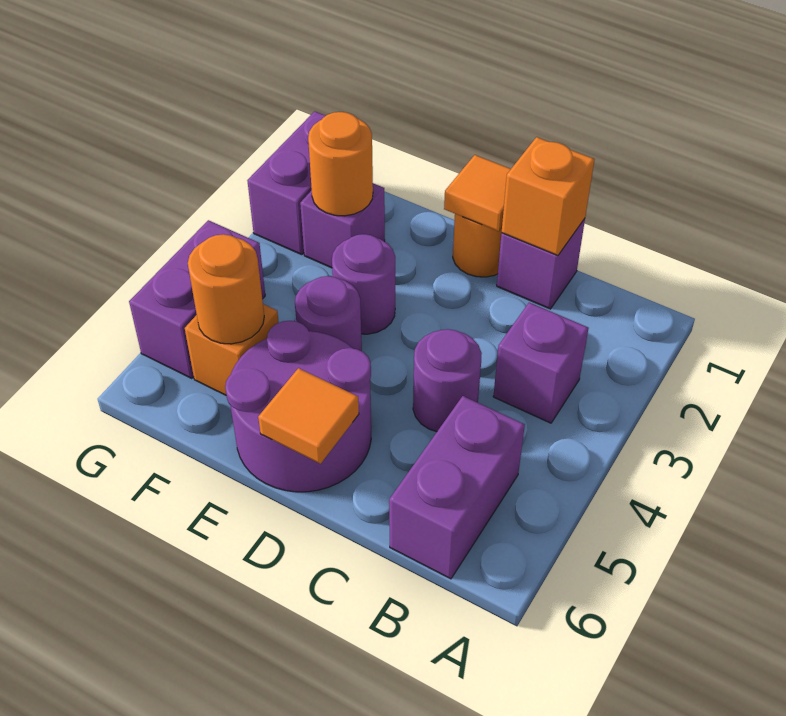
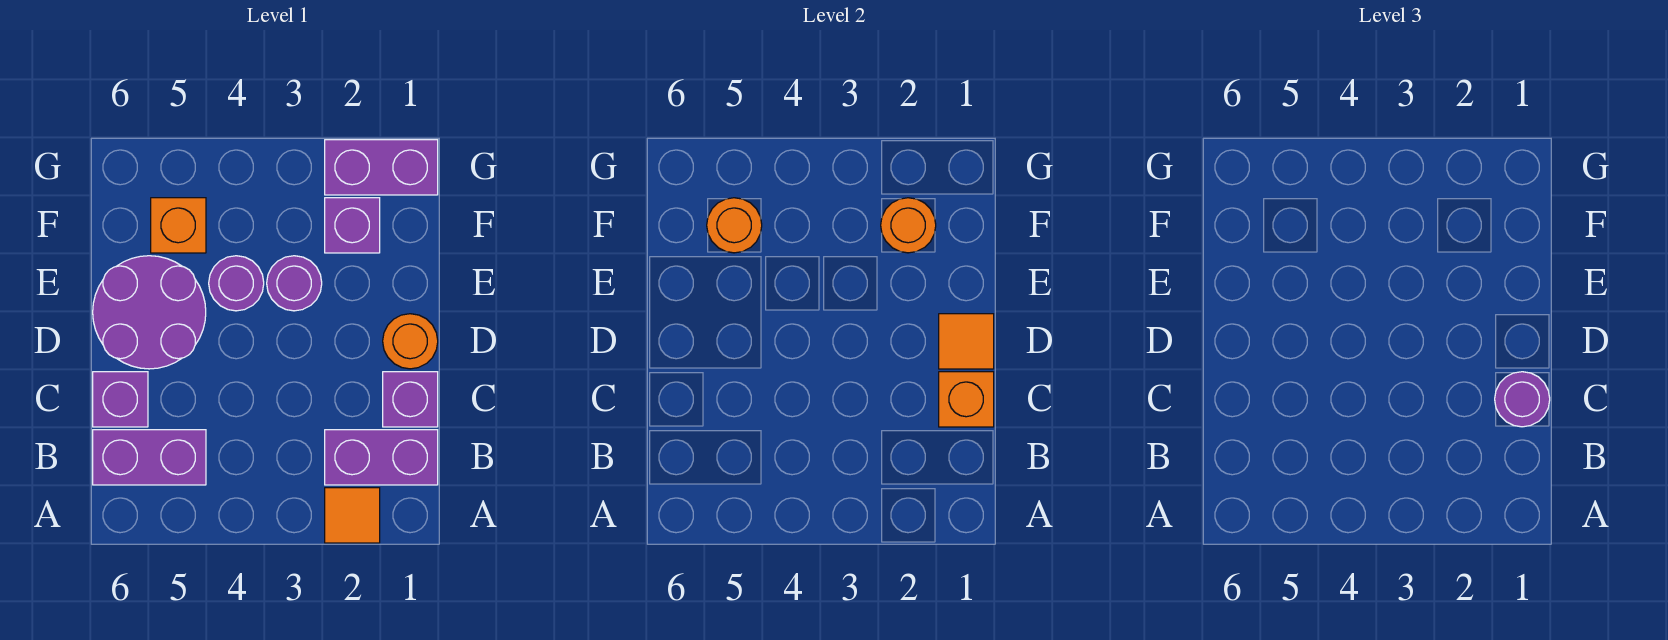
purple brick B3 level 1 -> purple brick C6 level 1
purple round brick C4 level 1 -> purple round brick C1 level 3
orange tile D6 level 2 -> orange tile A2 level 1
purple brick G4:G5 level 1 -> purple brick B1:B2 level 1

